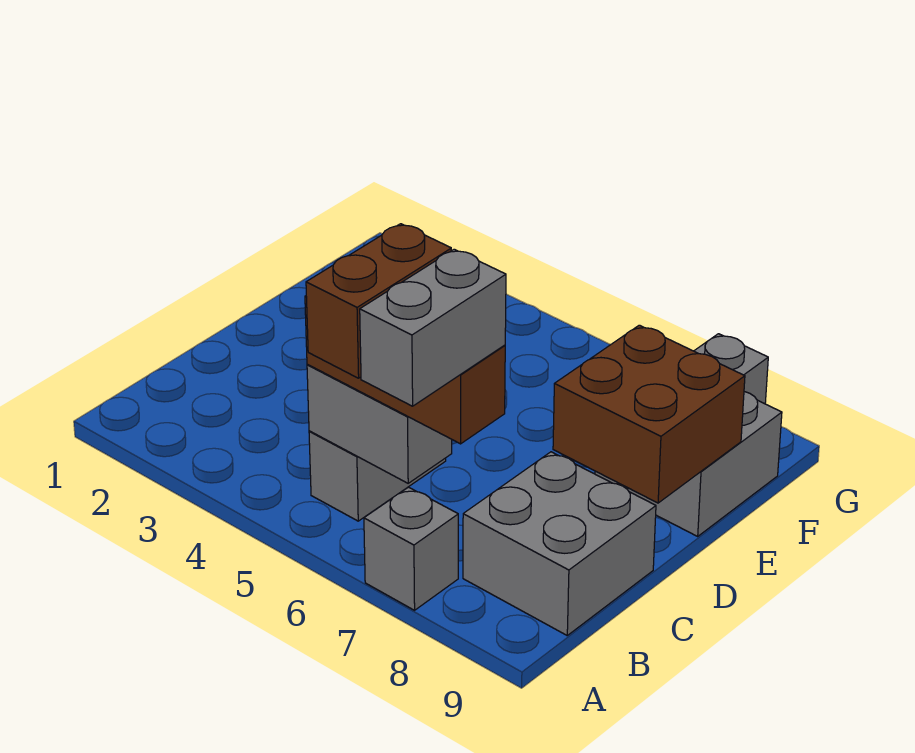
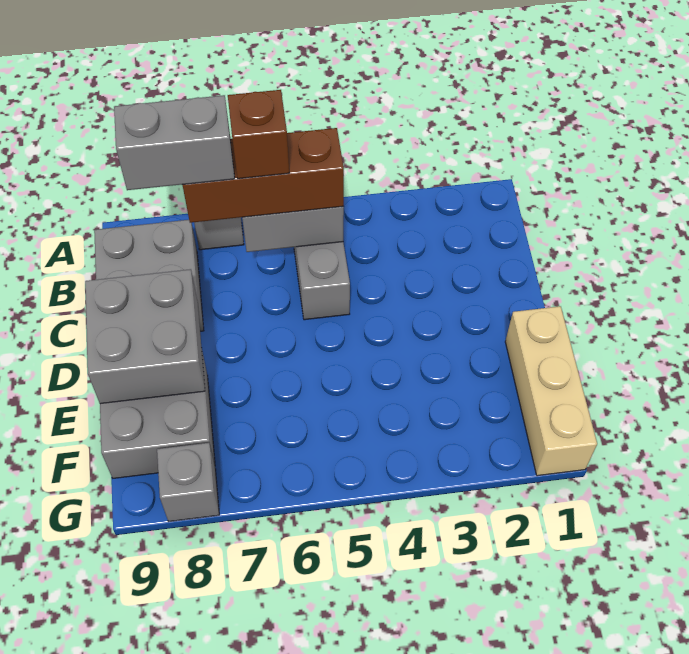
brown brick A6:B6 level 4 -> brown brick B6 level 4
grey brick A7:B7 level 4 -> grey brick B7:B8 level 4
brown brick D8:E9 level 2 -> grey brick D8:E9 level 2
none -> tan brick E1:G1 level 1

